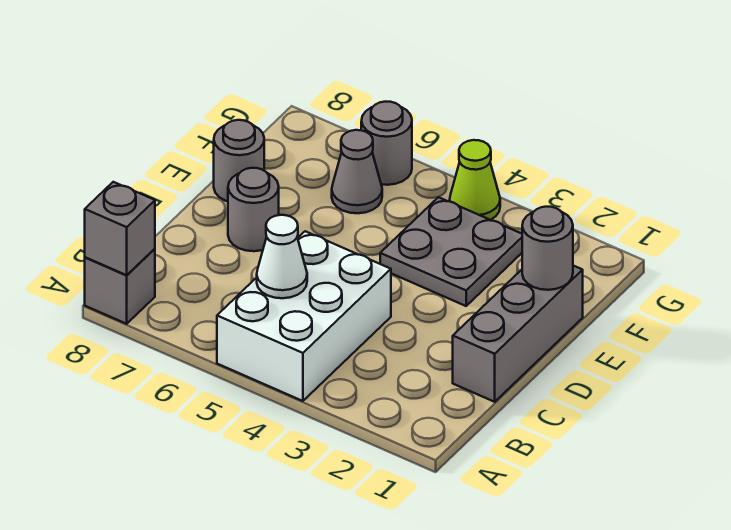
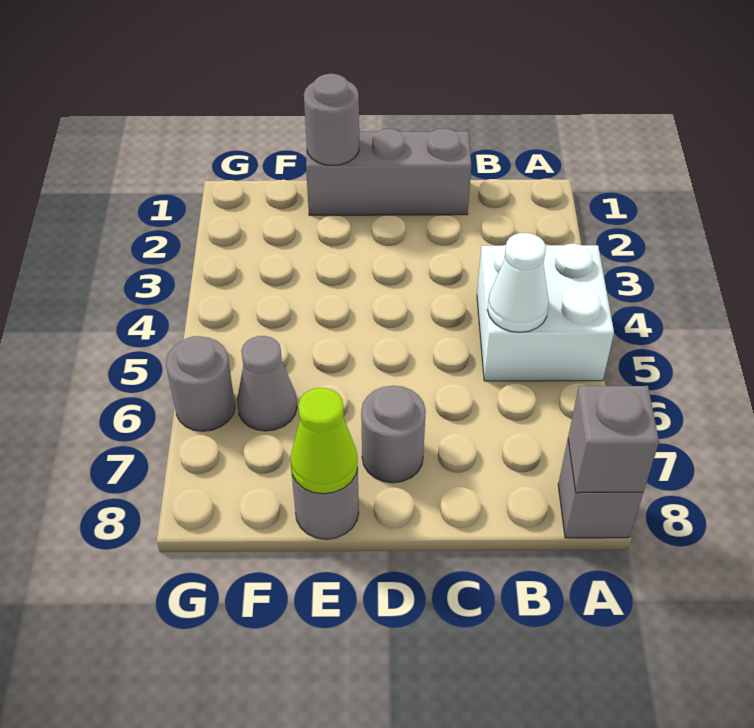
white brick A4:C5 level 1 -> white brick A4:B5 level 1
grey plate E3:F4 level 1 -> none
lime cone G4 level 1 -> lime cone E8 level 2

